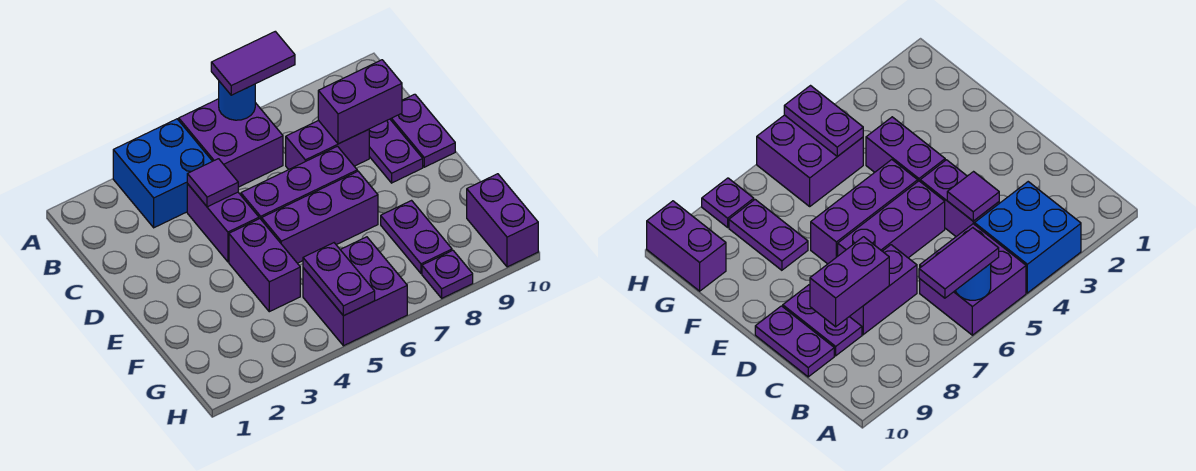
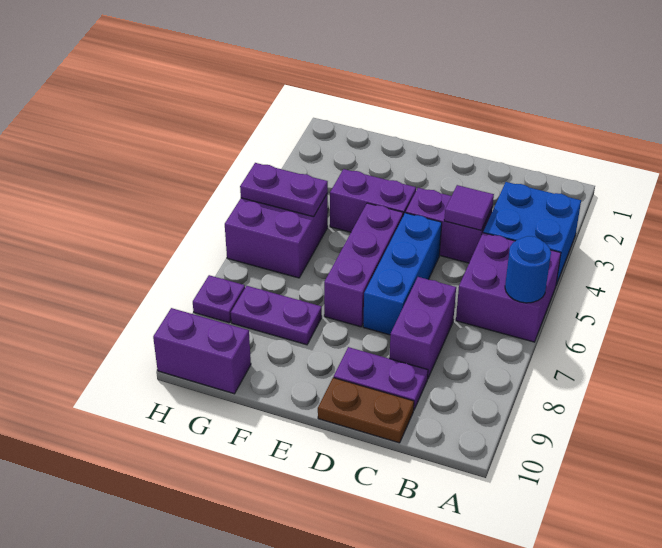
purple tile A6:A7 level 3 -> none
purple brick C8:C9 level 2 -> none
purple plate C10:D10 level 1 -> brown plate C10:D10 level 1
purple brick D5:D7 level 1 -> blue brick D5:D7 level 1

